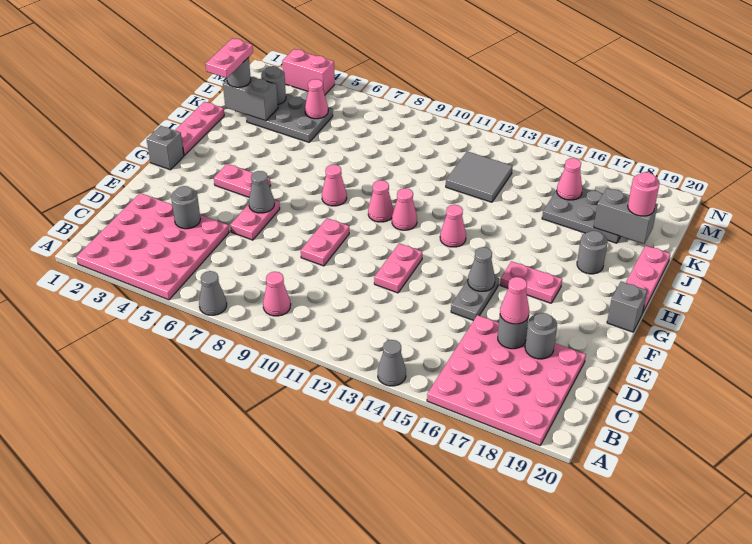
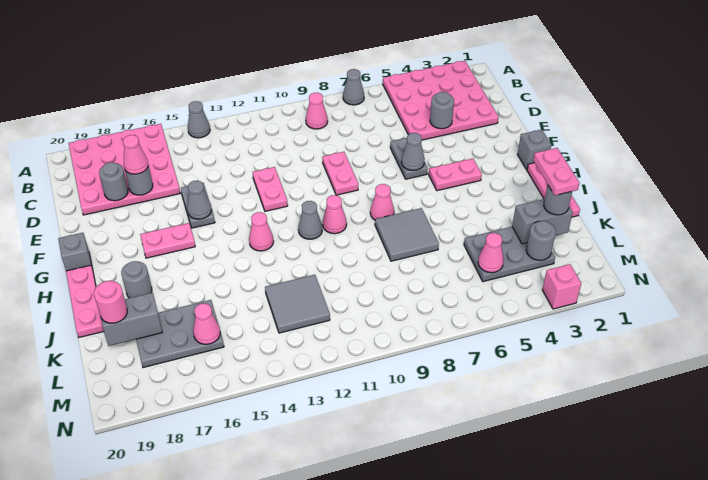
pink plate E6:F6 level 1 -> grey plate E6:F6 level 1
pink cone H11 level 1 -> grey cone H11 level 1
none -> grey tile I7:J8 level 1
pink brick N3:N4 level 1 -> pink brick N3 level 1

